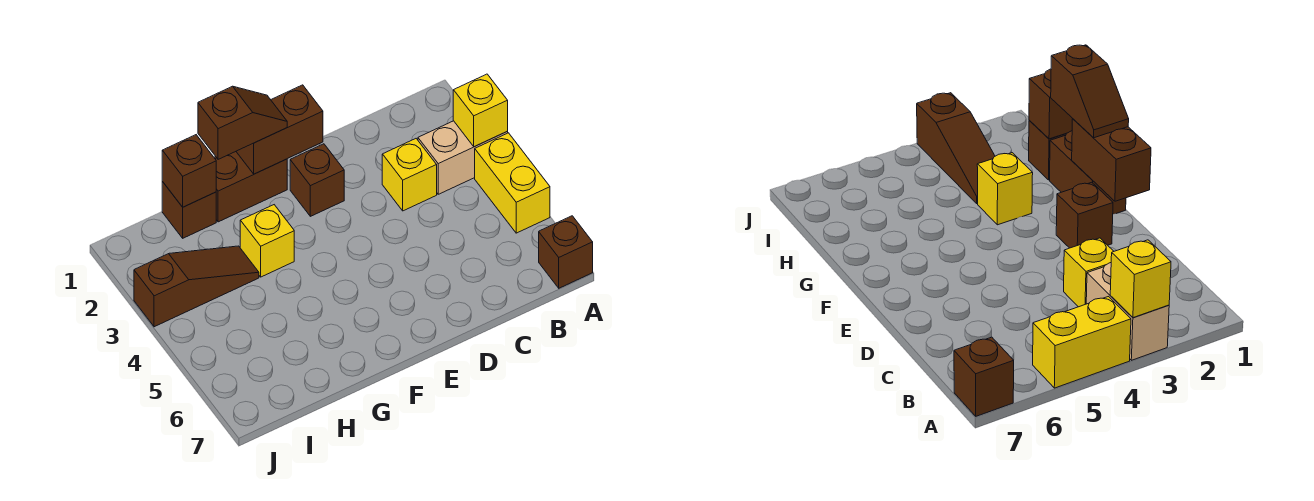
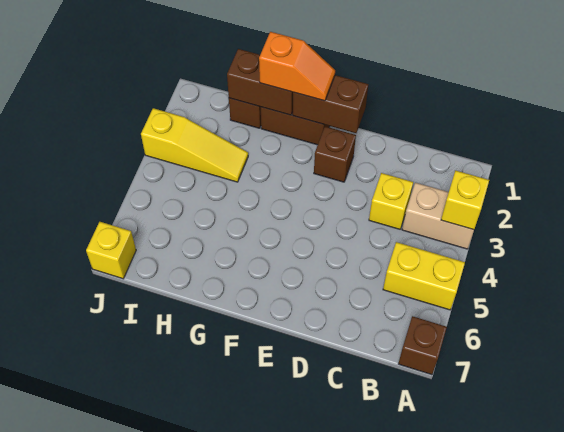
yellow brick A4:A5 level 1 -> yellow brick A5:B5 level 1
brown slope F1:G1 level 3 top G -> orange slope F1:G1 level 3 top G
yellow brick G3 level 1 -> yellow brick J7 level 1
brown brick H1 level 2 -> brown brick G1:H1 level 2
brown slope H3:J3 level 1 top J -> yellow slope H3:J3 level 1 top J

